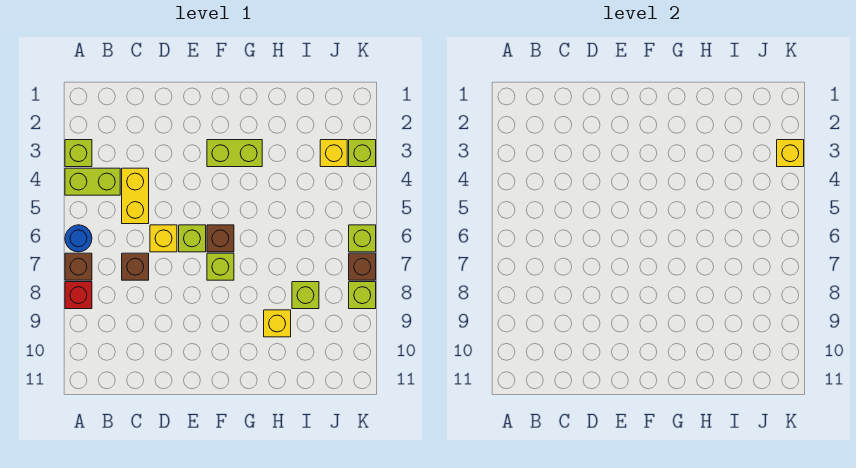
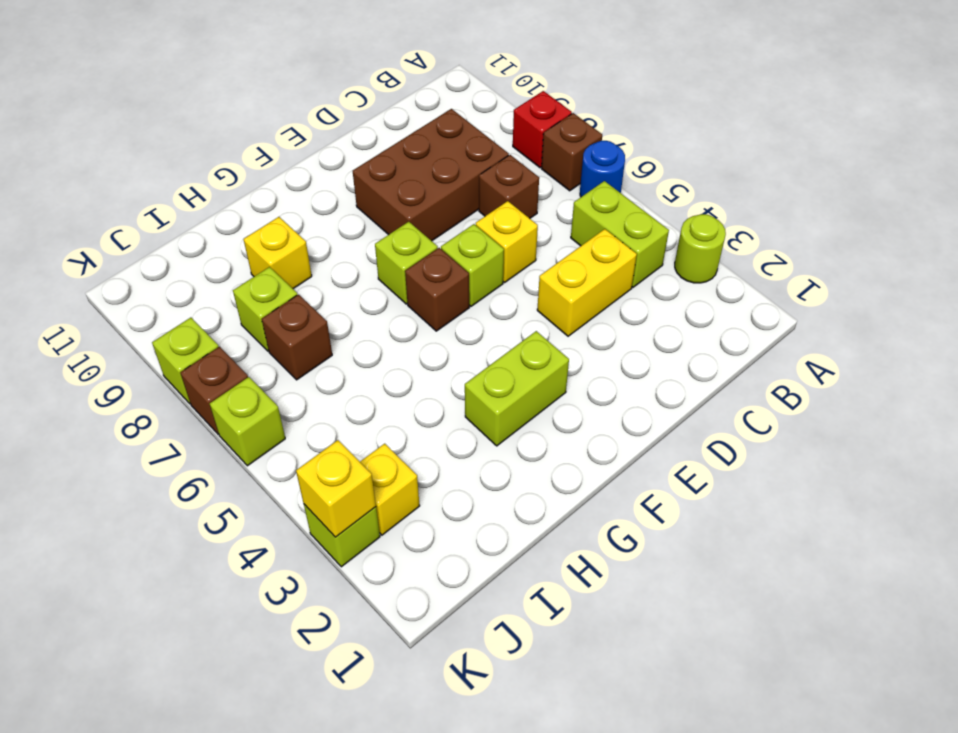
lime brick A3 level 1 -> lime round brick A3 level 1
lime brick A4:B4 level 1 -> lime brick B4:B5 level 1
yellow brick C4:C5 level 1 -> yellow brick C4:D4 level 1
none -> brown brick C8:E9 level 1
none -> brown brick I7 level 1

